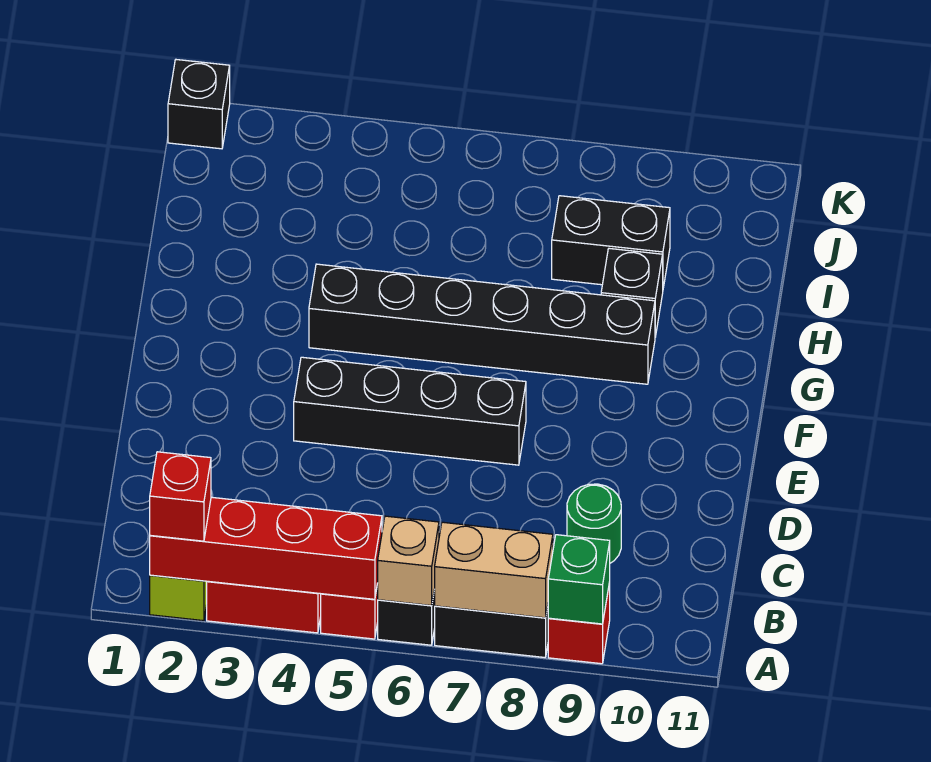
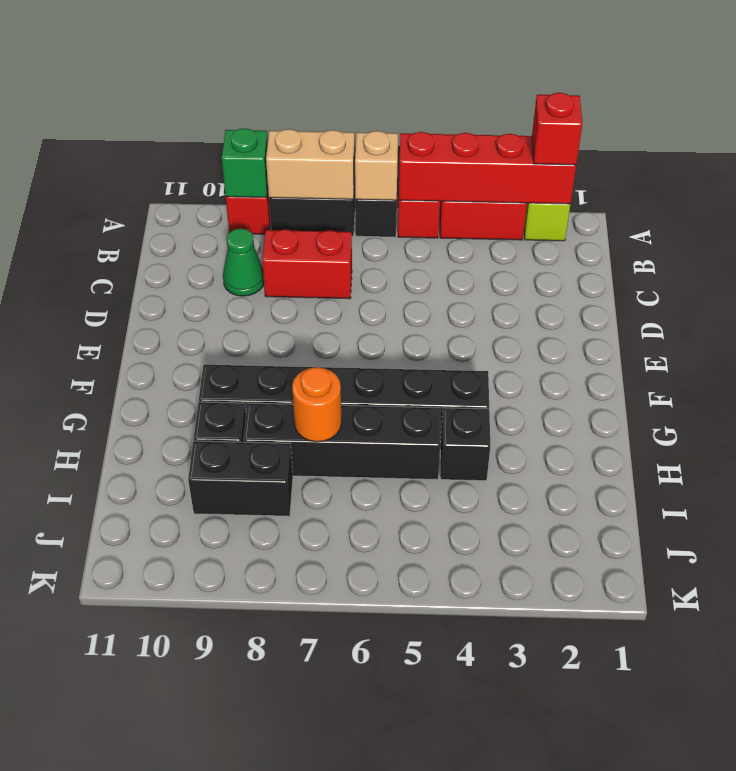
none -> red brick C7:C8 level 1
green round brick C9 level 1 -> green cone C9 level 1
black brick E4:E7 level 1 -> black brick H5:H8 level 1
none -> orange round brick H7 level 2
black brick K1 level 1 -> black brick H4 level 1

